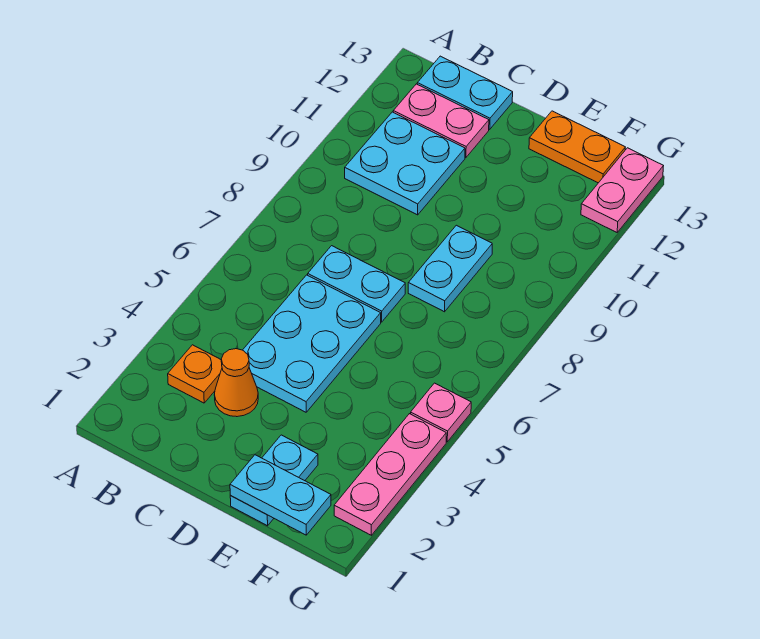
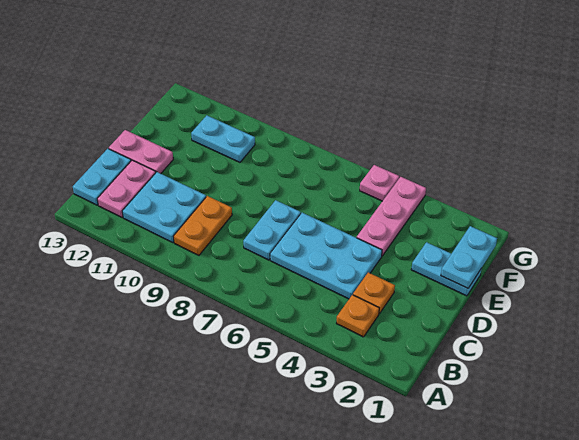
orange cone C3 level 1 -> orange plate C3 level 1
cyan plate E8:E9 level 1 -> cyan plate F10:F11 level 1
orange plate E13:F13 level 1 -> orange plate B9:C9 level 1
pink plate G2:G4 level 1 -> pink plate E4:G4 level 1
pink plate G12:G13 level 1 -> pink plate D12:D13 level 1

